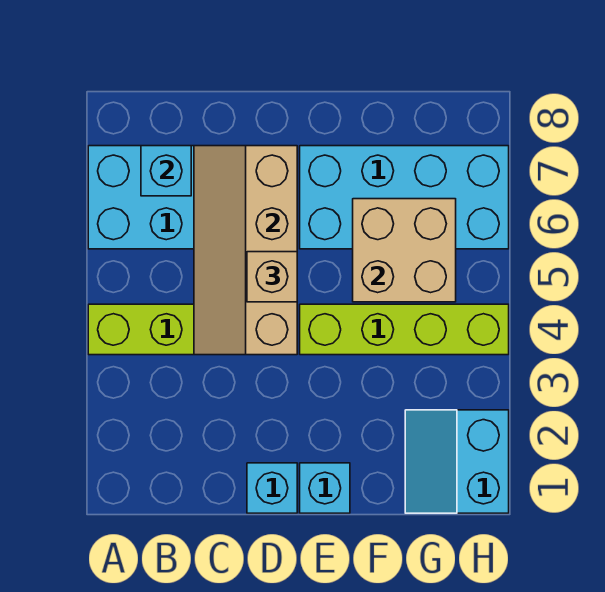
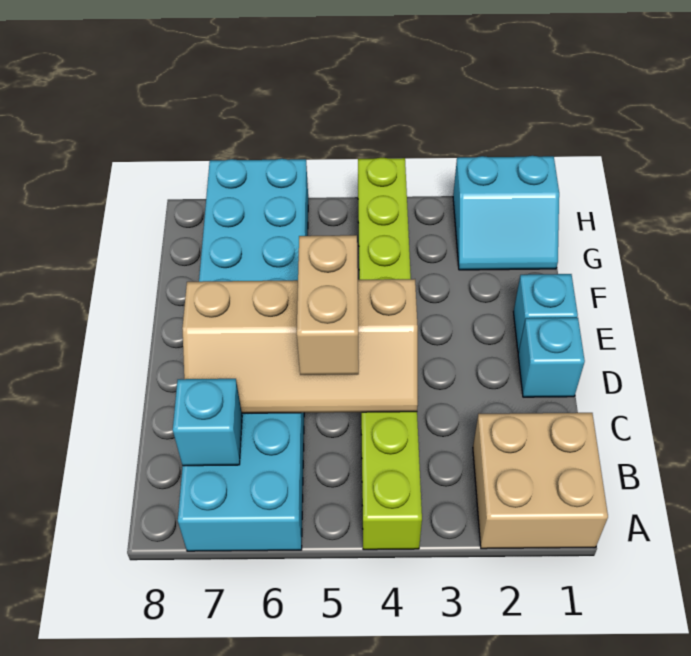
tan brick D5 level 3 -> tan brick C5:D5 level 3
tan brick F5:G6 level 2 -> tan brick A1:B2 level 1

